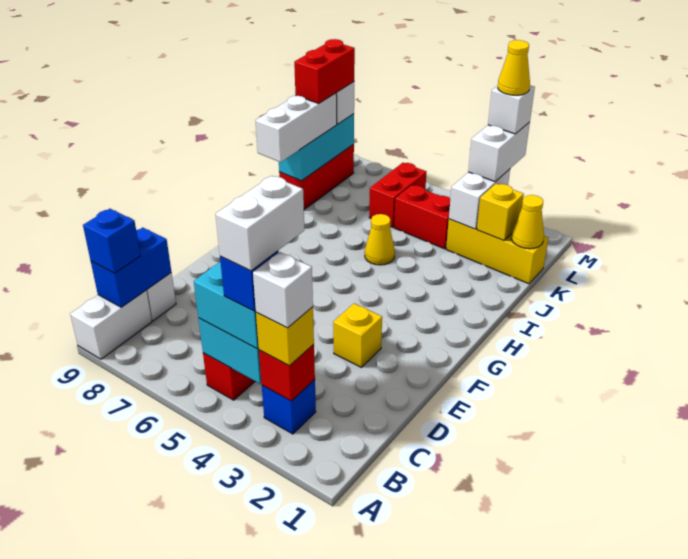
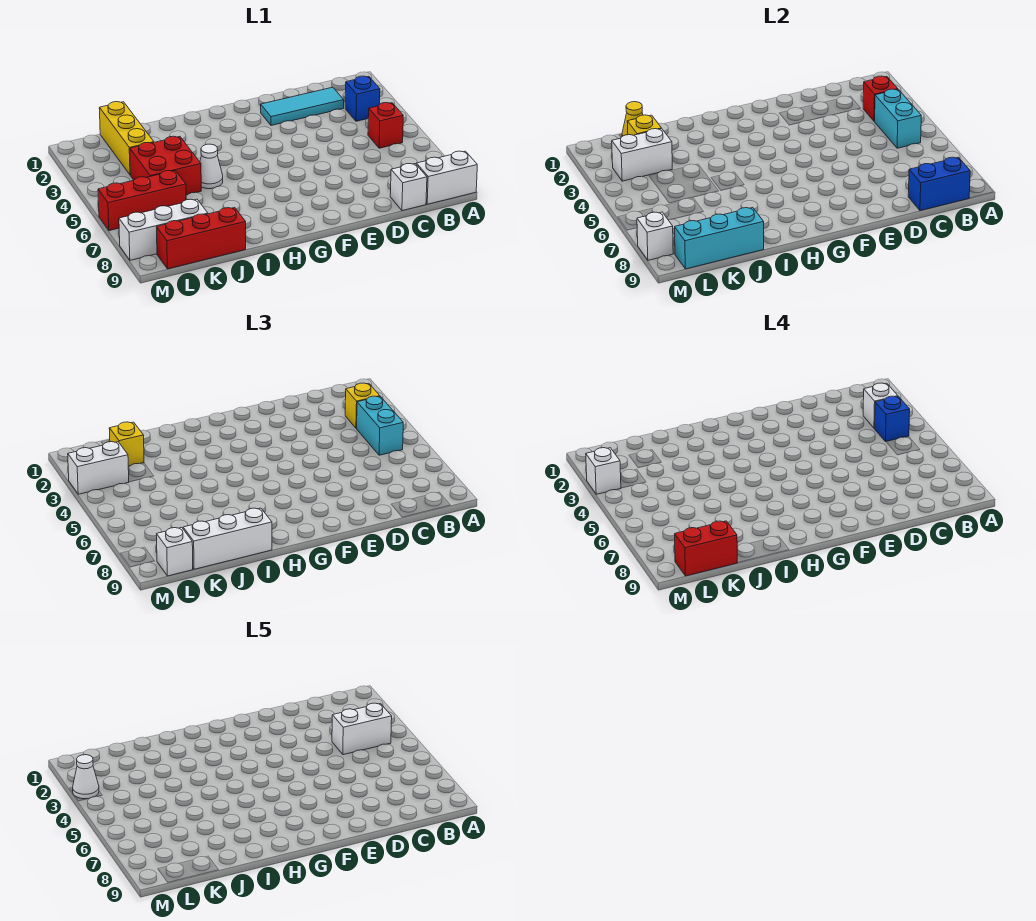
blue brick B9 level 3 -> none
none -> cyan tile C2:E2 level 1
yellow brick E3 level 1 -> yellow brick K2 level 3
yellow cone I5 level 1 -> white cone I5 level 1
red brick K4:K5 level 1 -> red brick J4:K5 level 1
red brick K6:L6 level 1 -> red brick K6:M6 level 1
none -> white brick K8:M8 level 1
yellow cone M3 level 5 -> white cone M3 level 5
none -> white brick M8 level 2

